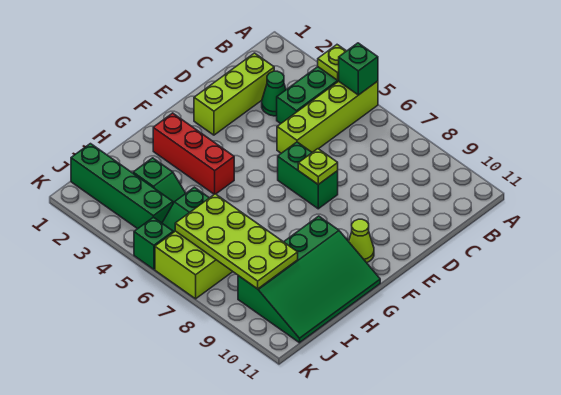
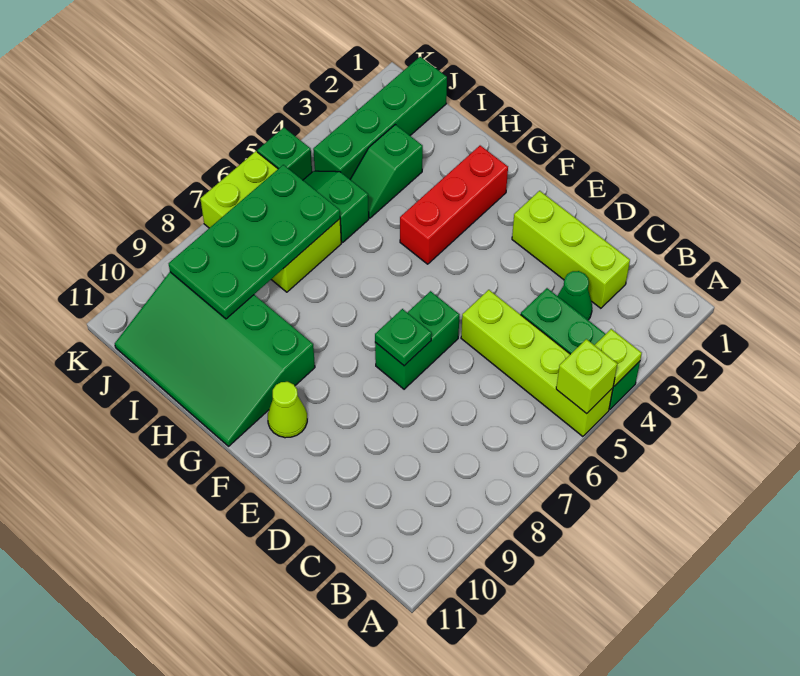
green brick A5 level 2 -> lime brick A5 level 2
lime plate E7 level 2 -> green plate E7 level 2
lime plate I6:J9 level 2 -> green plate I6:J9 level 2

